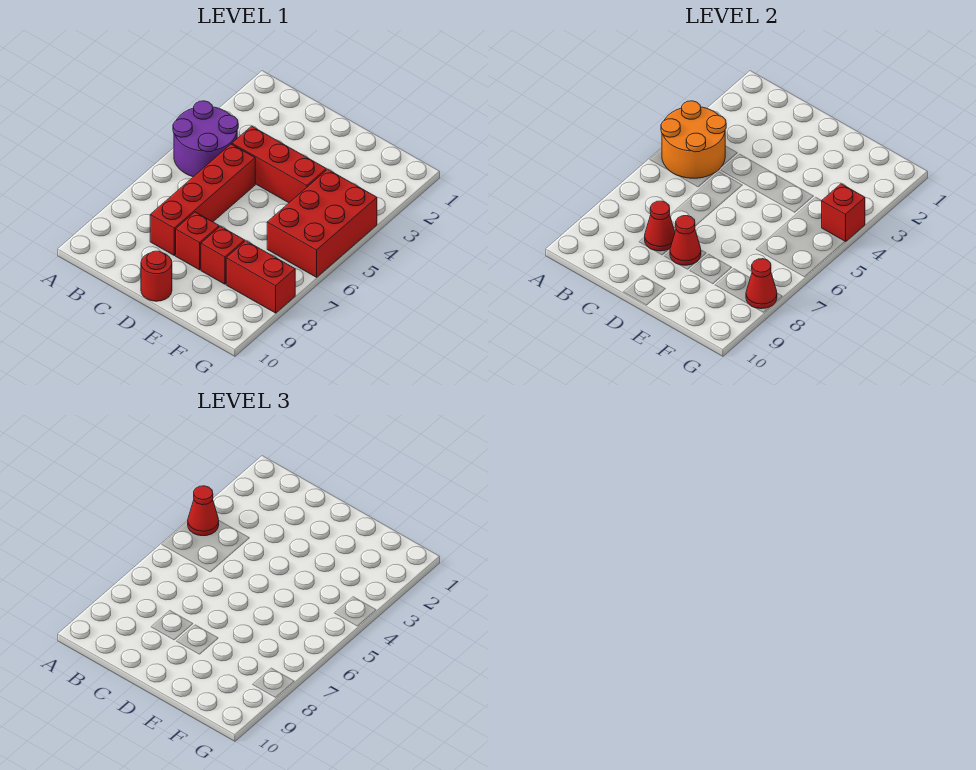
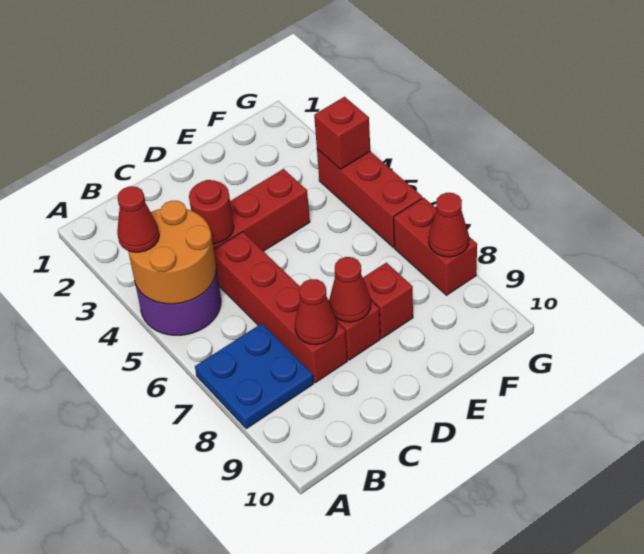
none -> blue plate A7:B8 level 1
red round brick D10 level 1 -> red round brick C4 level 2
red brick F4:G6 level 1 -> red brick G4:G6 level 1
red brick F8:G8 level 1 -> red brick G7:G8 level 1

